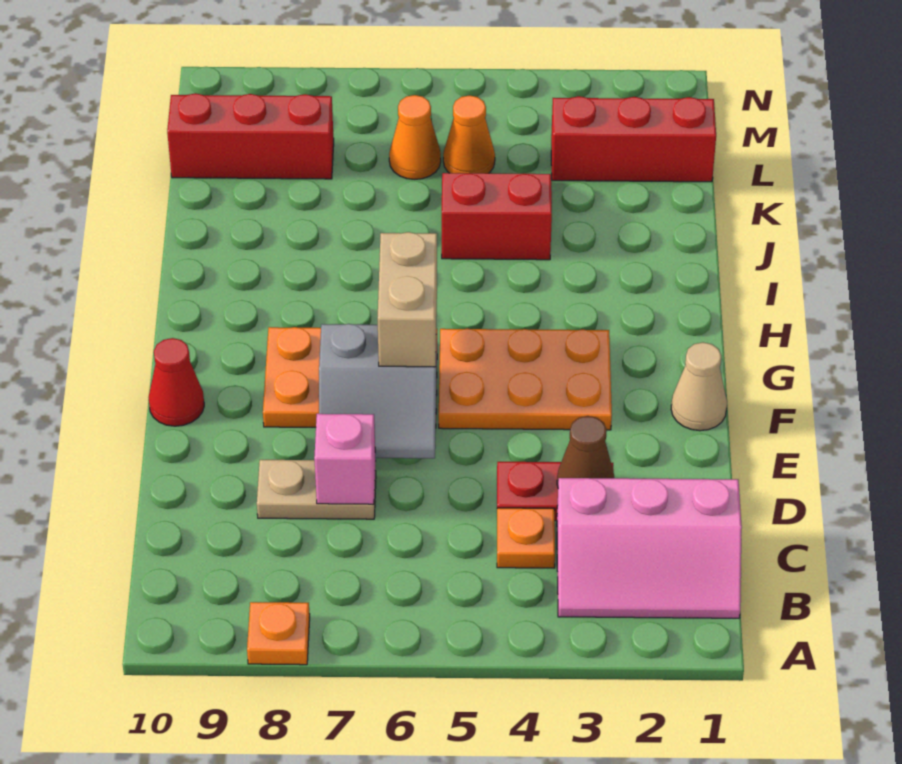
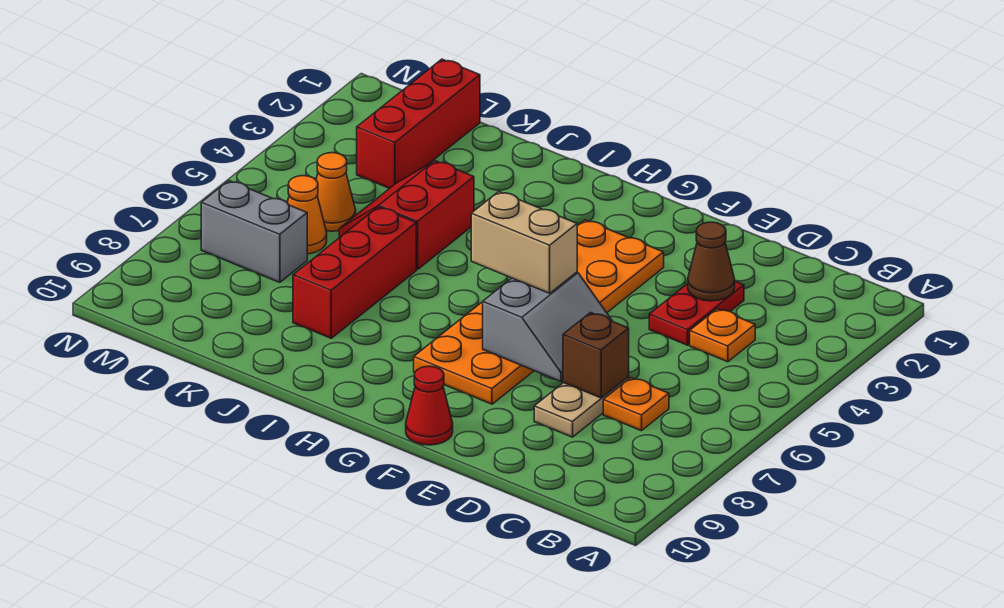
orange plate A8 level 1 -> orange plate C7 level 1
pink slope B1:C3 level 1 top C -> none
pink brick D7 level 2 -> brown brick D7 level 2
tan cone F1 level 1 -> none
none -> grey brick L7:M7 level 1
red brick L8:L10 level 1 -> red brick J6:J8 level 1

